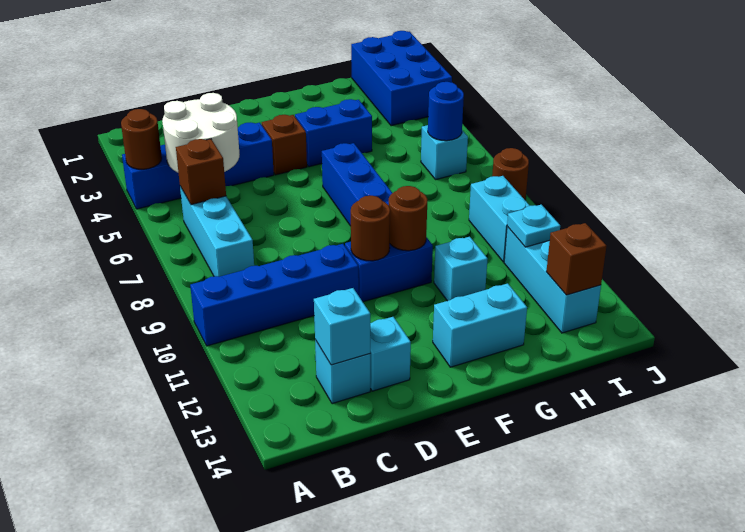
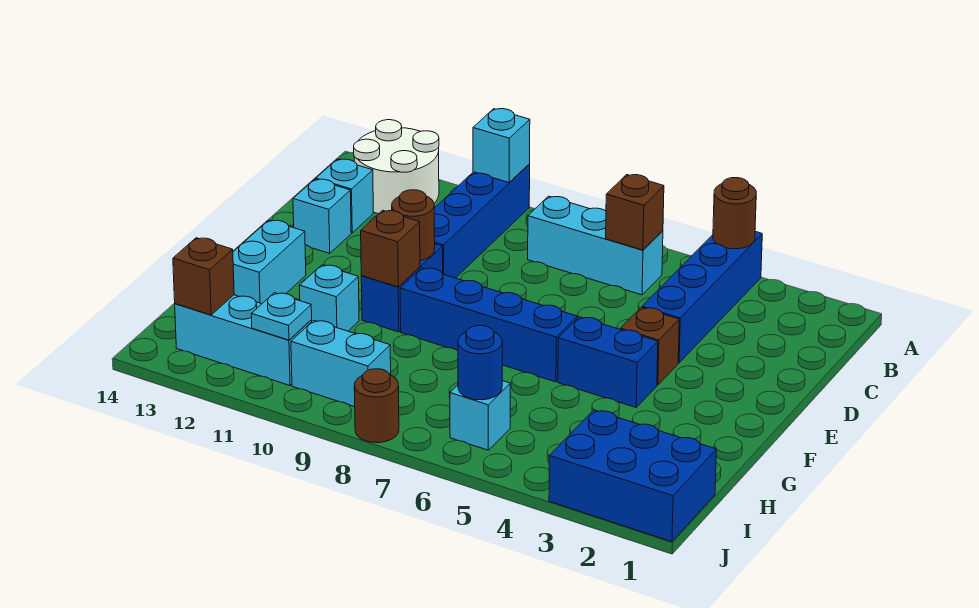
white round brick B4:C5 level 2 -> white round brick A12:B13 level 1
cyan brick C13 level 2 -> cyan brick A10 level 2
blue brick F4:G4 level 1 -> blue brick F4:F5 level 1
brown round brick F10 level 2 -> brown brick F10 level 2

